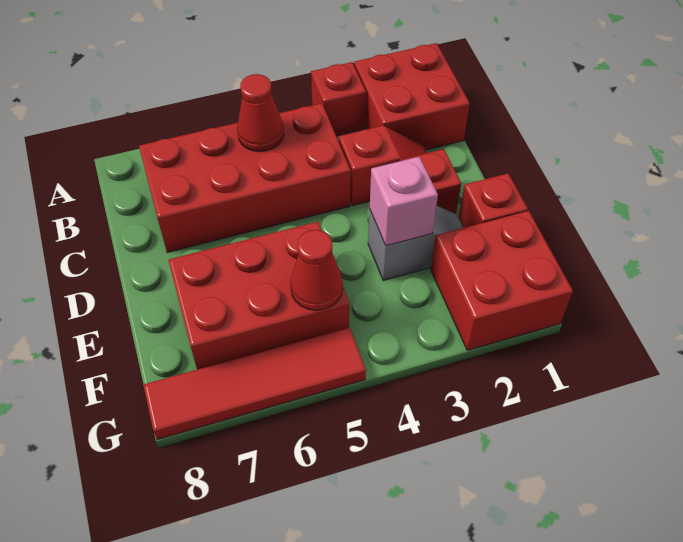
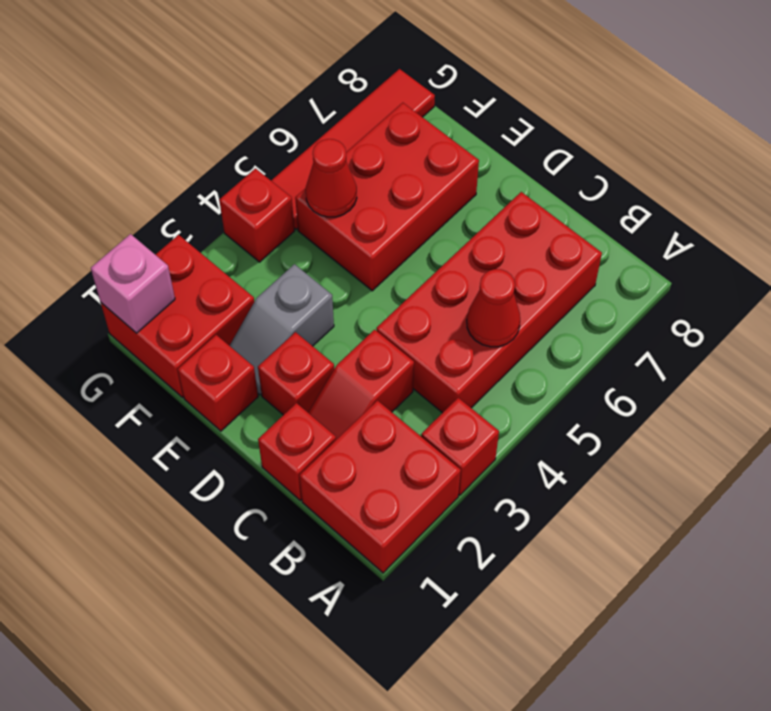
none -> red brick C1 level 1
pink brick E3 level 2 -> pink brick G1 level 2
none -> red brick G4 level 1

